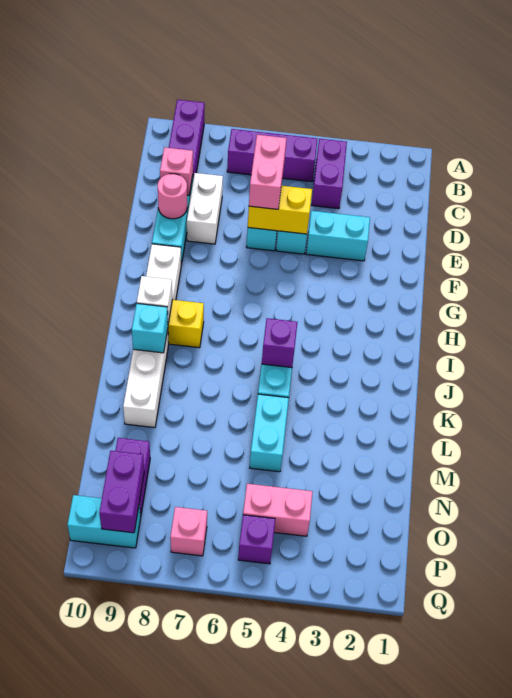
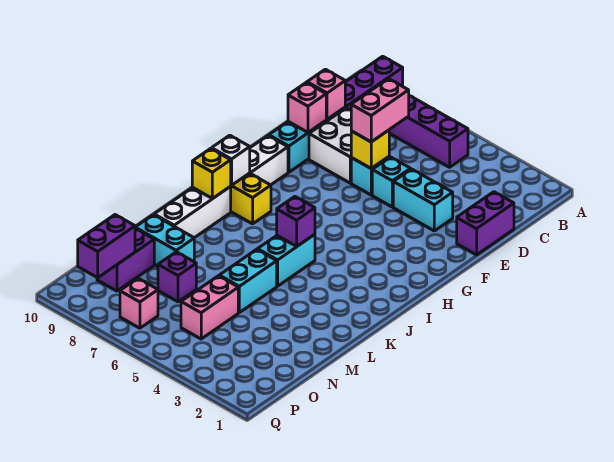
purple brick B4:C4 level 1 -> purple brick D1:E1 level 1
white brick D8:E8 level 1 -> white brick D7:E8 level 1
yellow brick E5:E6 level 2 -> yellow brick E6 level 2
pink round brick E9 level 2 -> pink brick E9 level 2
cyan brick J9 level 2 -> yellow brick J9 level 2
pink brick O4:O5 level 1 -> pink brick N5:O5 level 1
purple brick P5 level 1 -> purple brick N7 level 1
cyan brick P9:P10 level 1 -> cyan brick M8:M9 level 1

